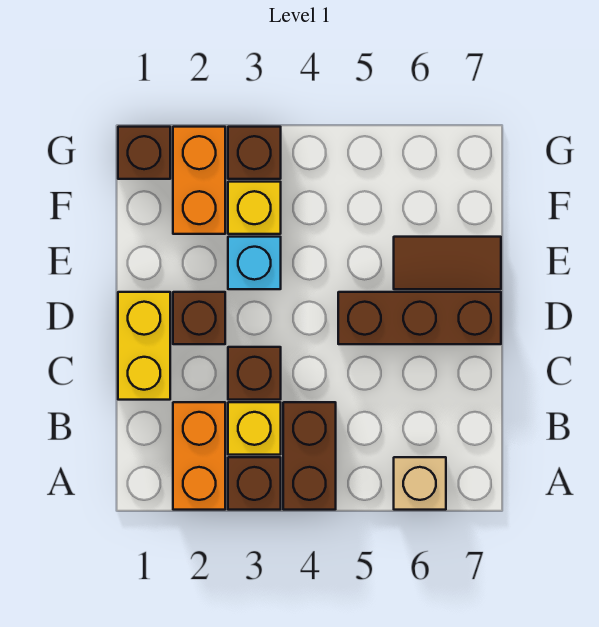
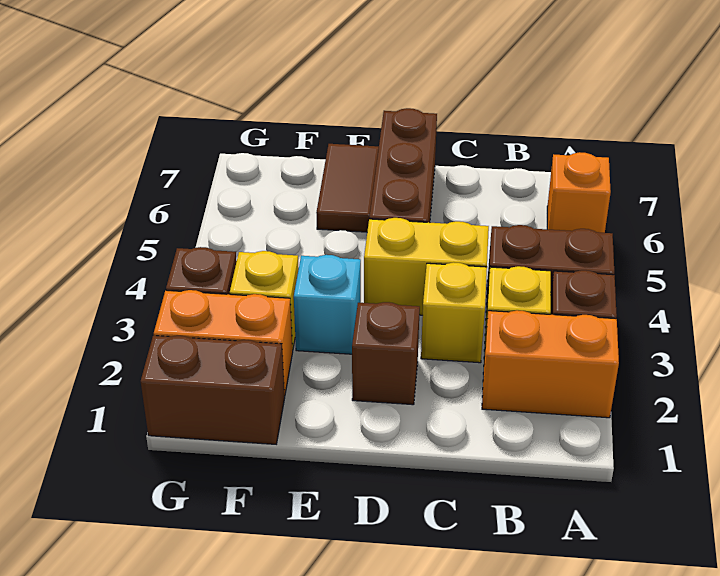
tan brick A6 level 1 -> orange brick A6 level 1
yellow brick C1:D1 level 1 -> yellow brick C4:D4 level 1
brown brick C3 level 1 -> yellow brick C3 level 1
brown brick G1 level 1 -> brown brick F1:G1 level 1

